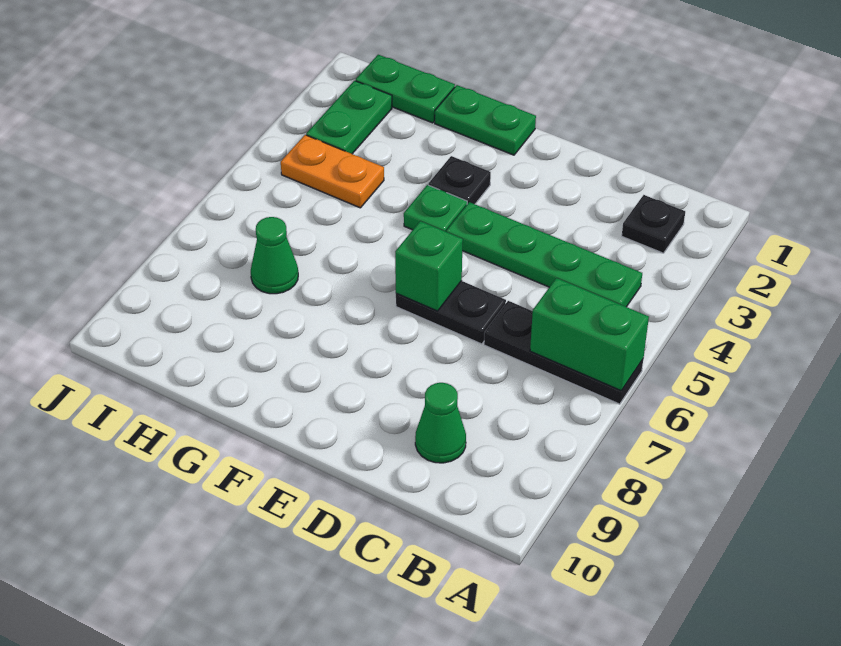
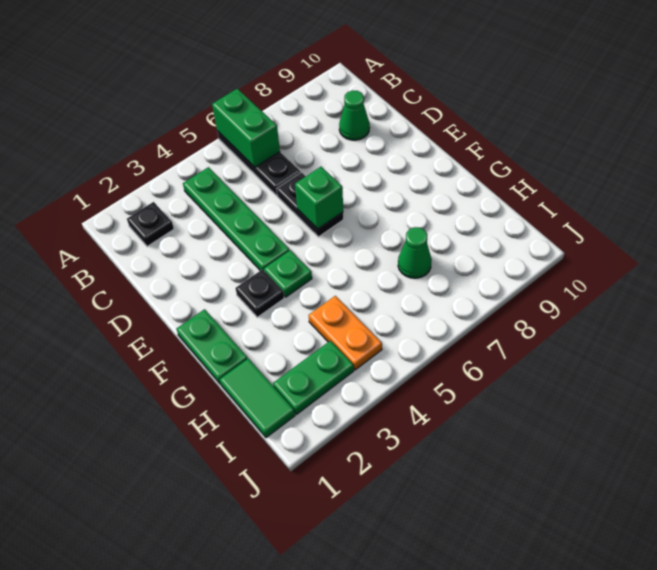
green plate H1:I1 level 1 -> green tile H1:I1 level 1

